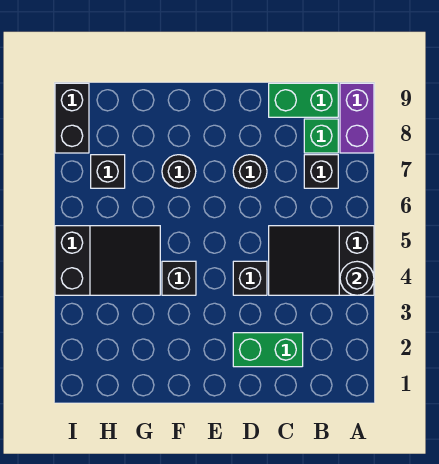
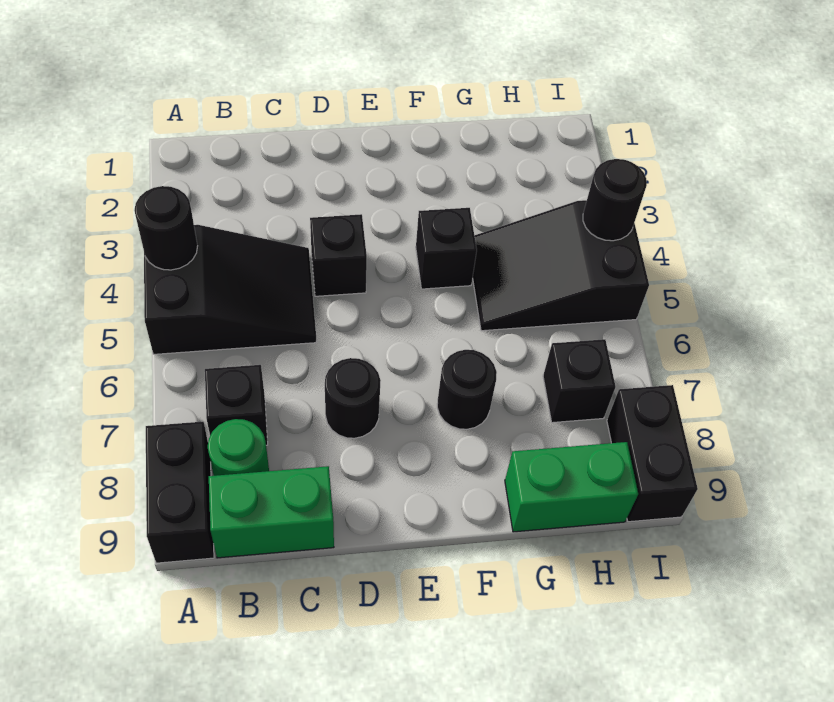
purple brick A8:A9 level 1 -> black brick A8:A9 level 1
green brick B8 level 1 -> green round brick B8 level 1
green brick C2:D2 level 1 -> green brick G9:H9 level 1
none -> black round brick I4 level 2

